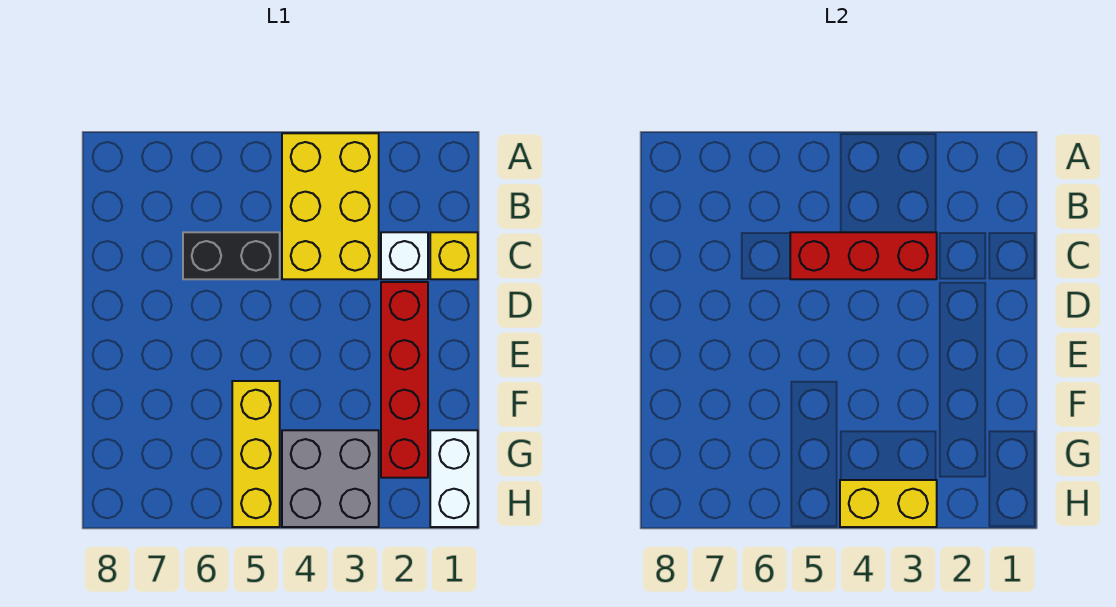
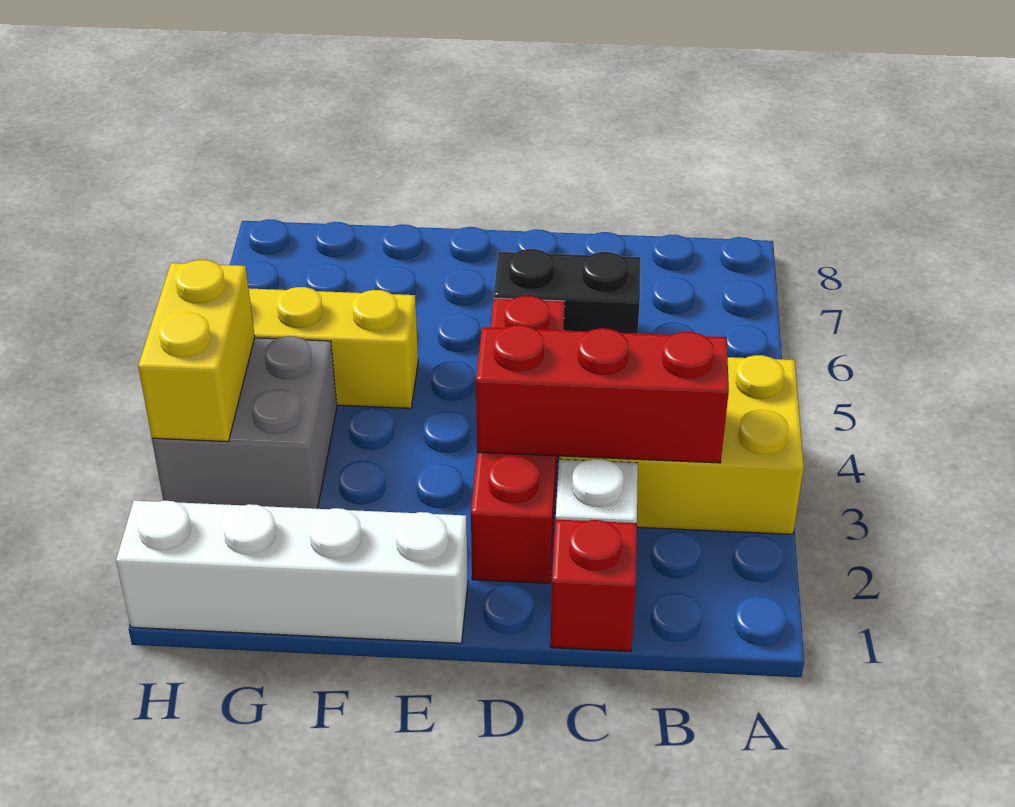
yellow brick C1 level 1 -> red brick C1 level 1
red brick C3:C5 level 2 -> red brick B3:D3 level 2
black brick C5:C6 level 1 -> black brick C6:D6 level 1
red brick D2:G2 level 1 -> red brick D2:D5 level 1
white brick G1:H1 level 1 -> white brick E1:H1 level 1

